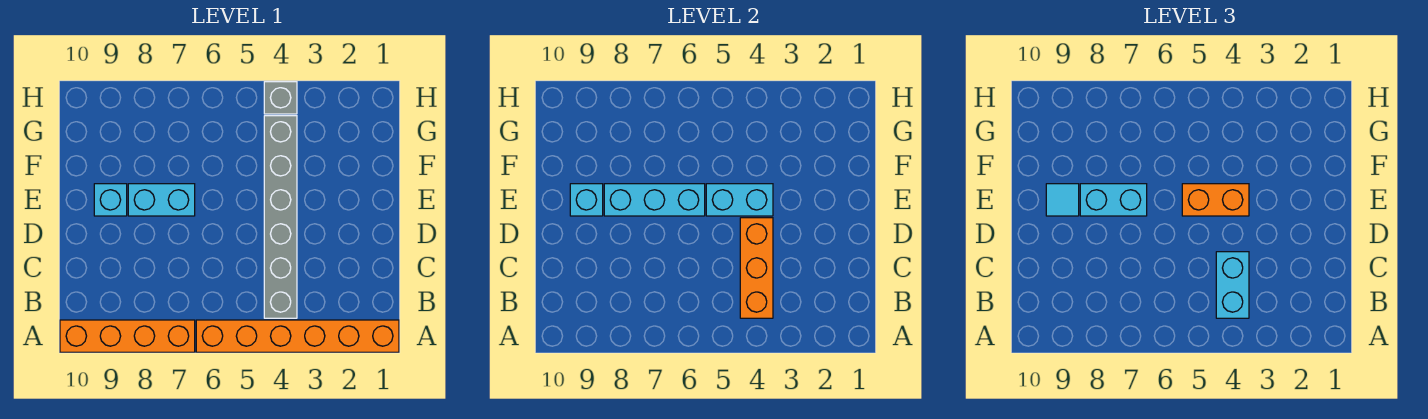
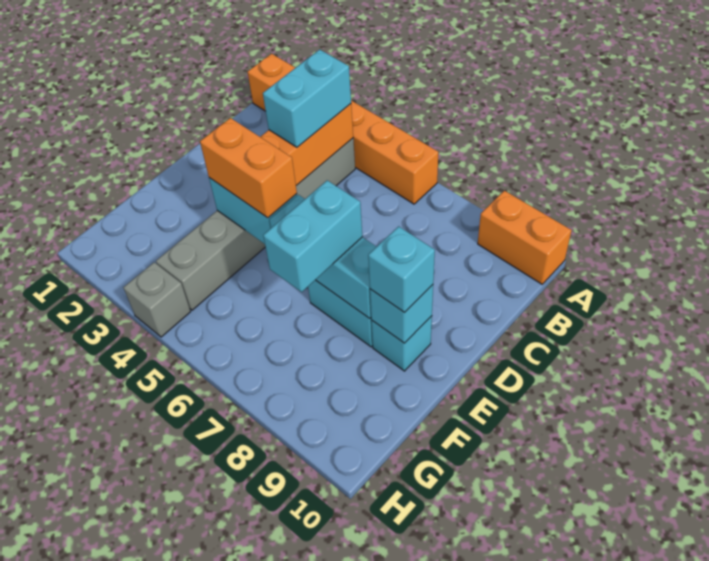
orange brick A7:A10 level 1 -> orange brick A9:A10 level 1
cyan brick E7:E8 level 3 -> cyan brick E7:F7 level 3
cyan tile E9 level 3 -> cyan brick E9 level 3

